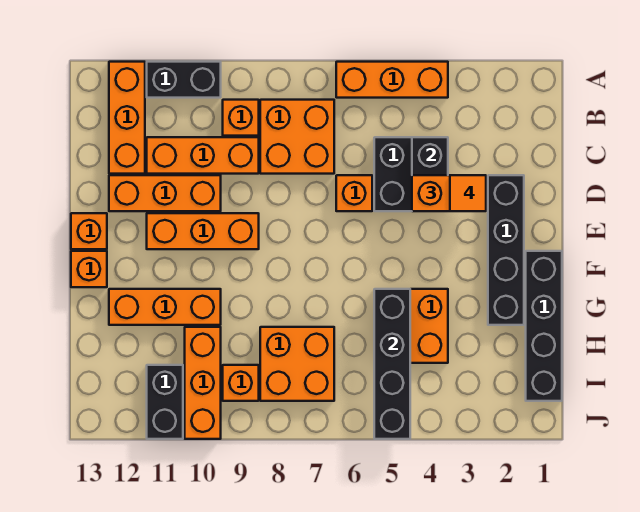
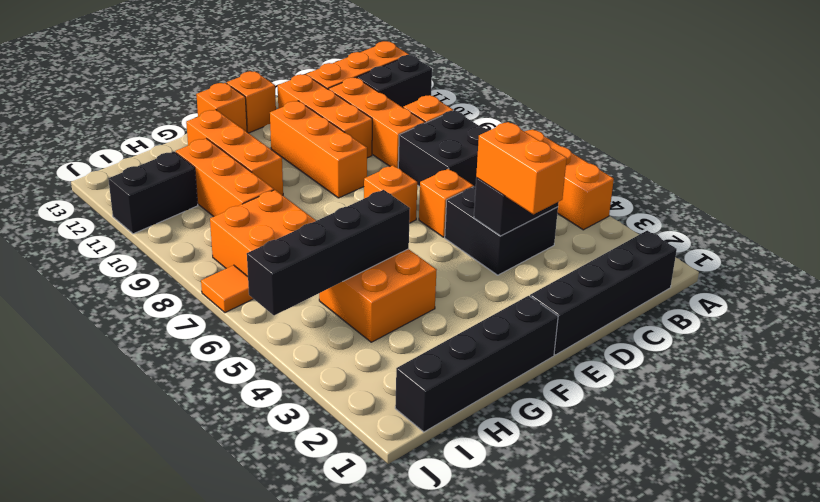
black brick A10:A11 level 1 -> black brick A11:B11 level 1
orange brick B7:C8 level 1 -> black brick B7:C8 level 1
black brick D2:G2 level 1 -> black brick B1:E1 level 1
orange tile D3 level 4 -> orange tile J7 level 1
orange brick H10:J10 level 1 -> orange brick H9:H11 level 1
orange brick I9 level 1 -> orange brick E7 level 1

